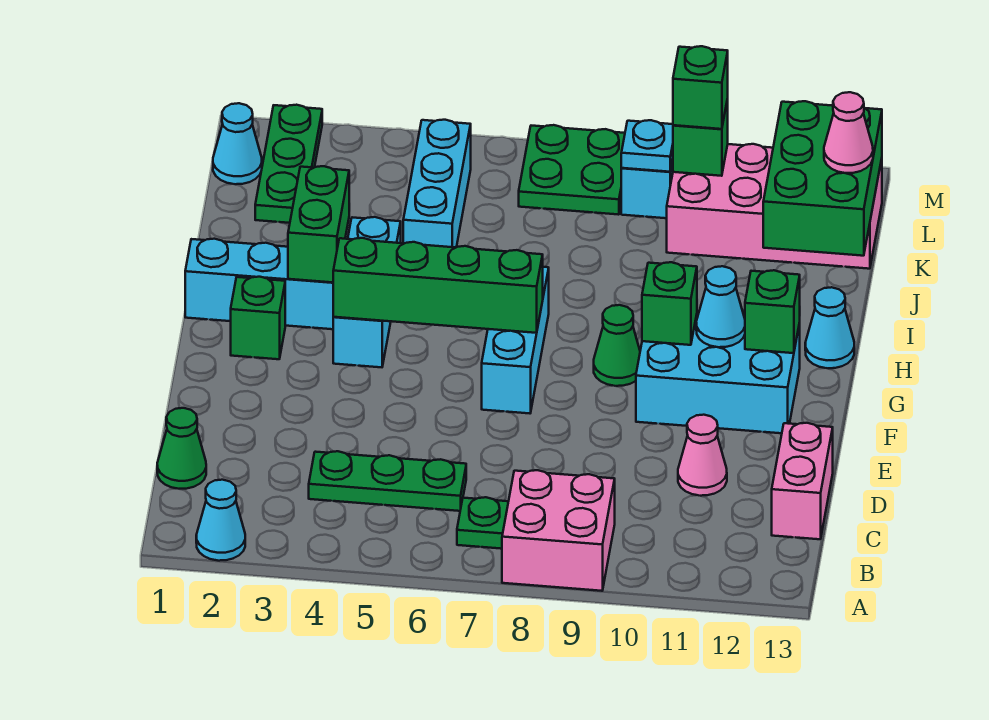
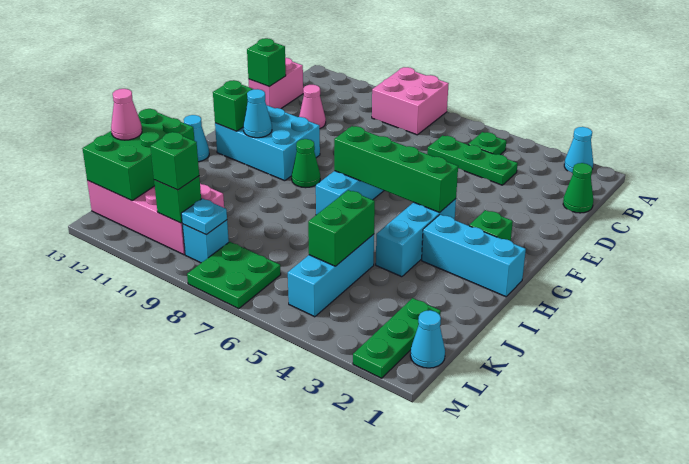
green plate B7 level 1 -> green plate B5 level 1
green brick G10 level 2 -> green brick D13 level 2
green brick H3:I3 level 2 -> green brick J5:K5 level 2

